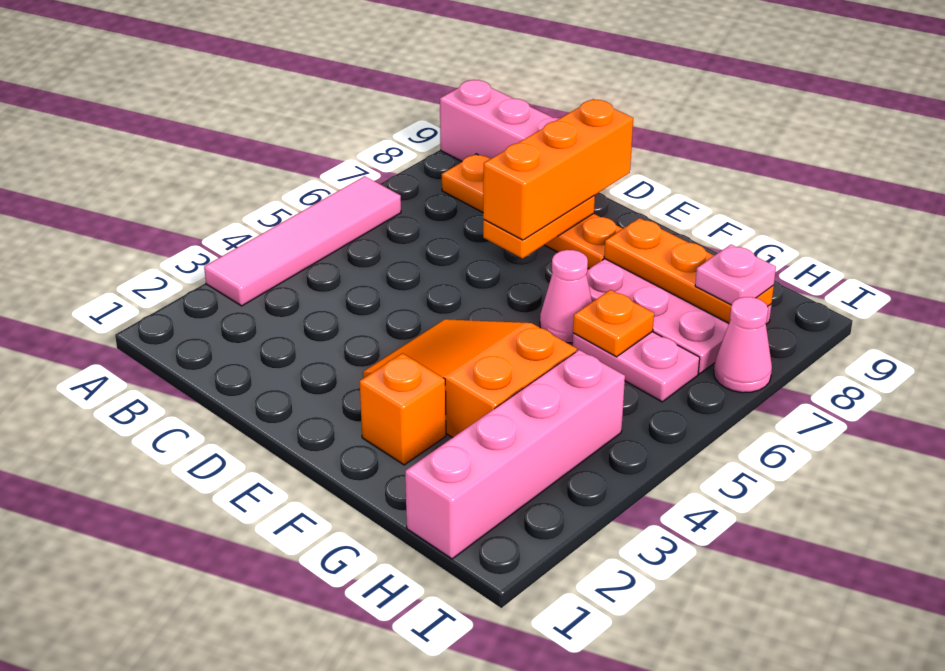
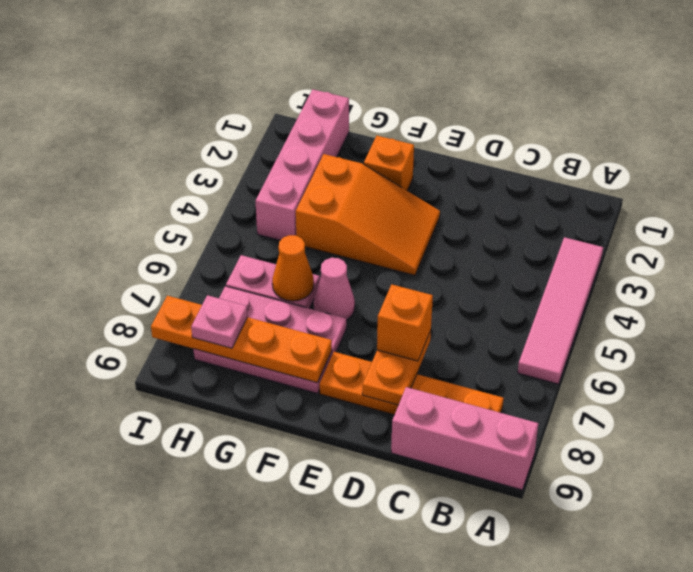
orange brick D7:D9 level 3 -> orange brick D7 level 3
orange plate F8:H8 level 2 -> orange plate F8:I8 level 2
orange plate G6 level 2 -> orange cone G6 level 2
pink cone I7 level 1 -> none

